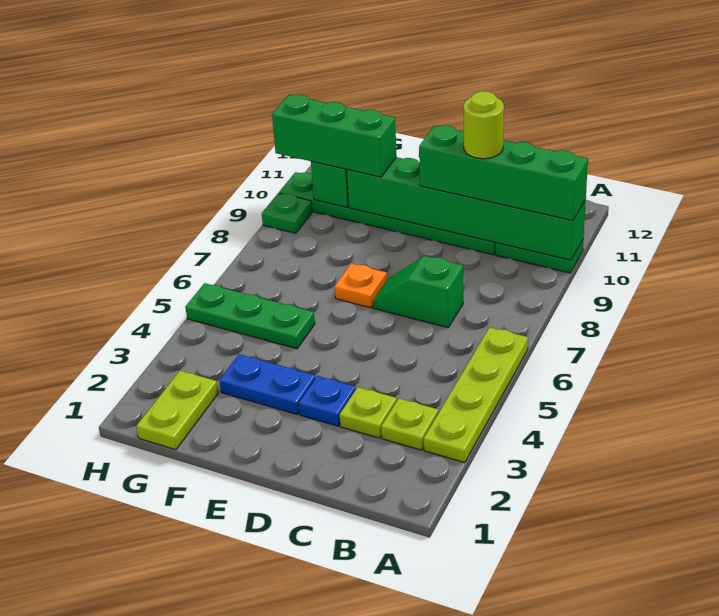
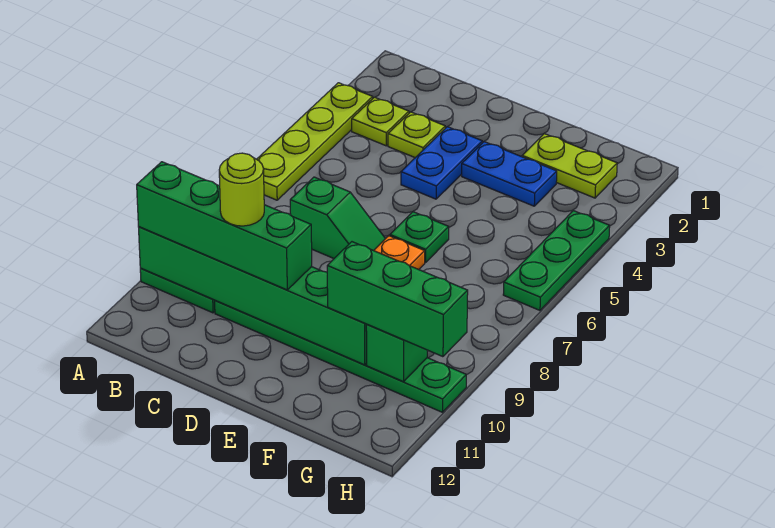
blue plate D3 level 1 -> blue plate D3:D4 level 1
green plate F5:H5 level 1 -> green plate H4:H6 level 1
lime plate G1:G2 level 1 -> lime plate F2:G2 level 1
green plate H9 level 1 -> green plate E6 level 1

